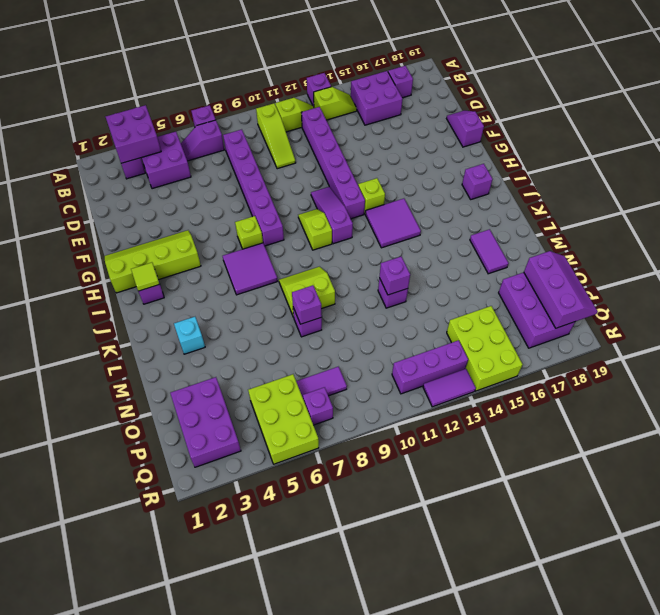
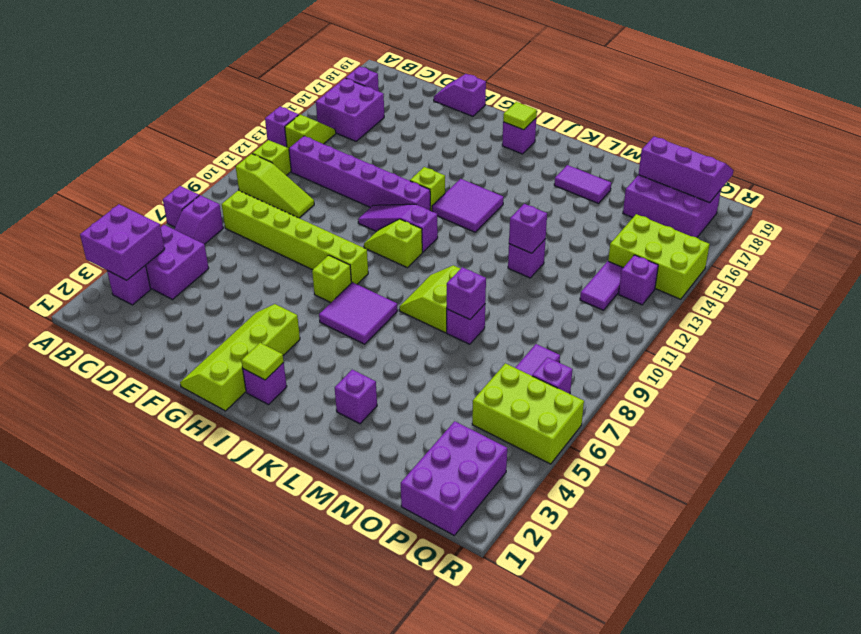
purple brick C8:H8 level 1 -> lime brick C8:H8 level 1
none -> lime tile I18 level 2
cyan brick L3 level 1 -> purple brick L3 level 1
purple brick O2:Q3 level 1 -> purple brick P1:Q3 level 1
purple brick Q11:Q13 level 1 -> purple brick Q13 level 1
purple tile R12:R13 level 1 -> purple tile P12:P13 level 1

